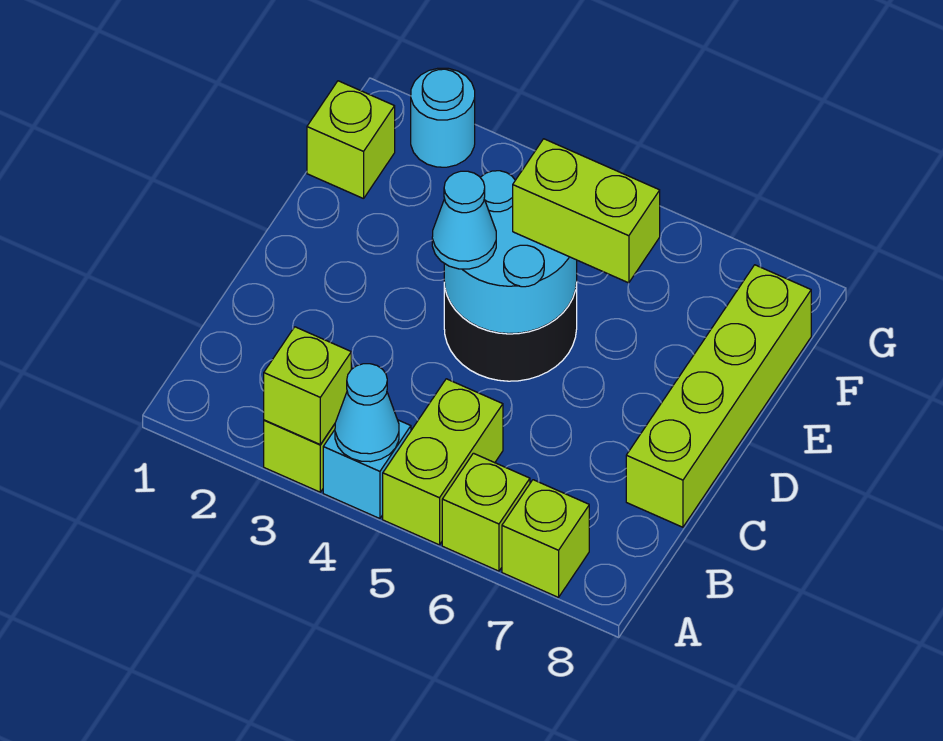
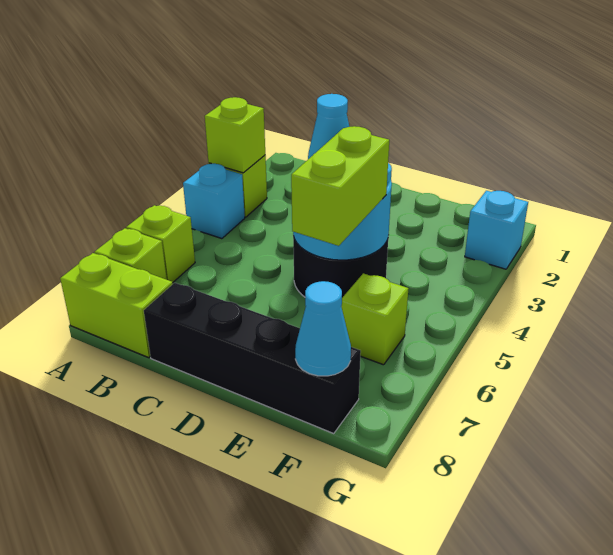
cyan cone A4 level 2 -> cyan cone F8 level 2
lime brick A5:B5 level 1 -> lime brick A8:B8 level 1
lime brick C8:F8 level 1 -> black brick C8:F8 level 1
lime brick F1 level 1 -> lime brick F6 level 1
cyan round brick G2 level 1 -> cyan brick G2 level 1

